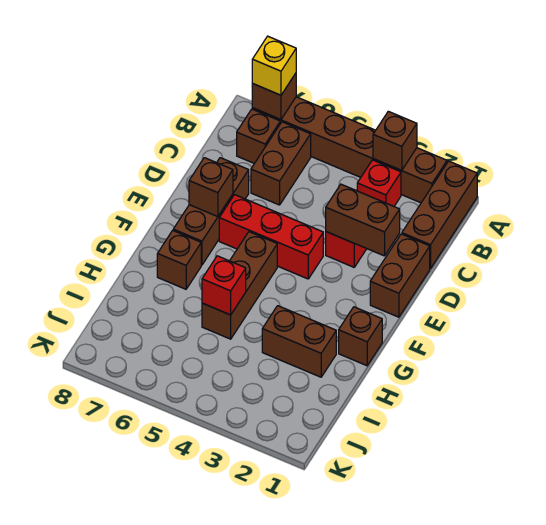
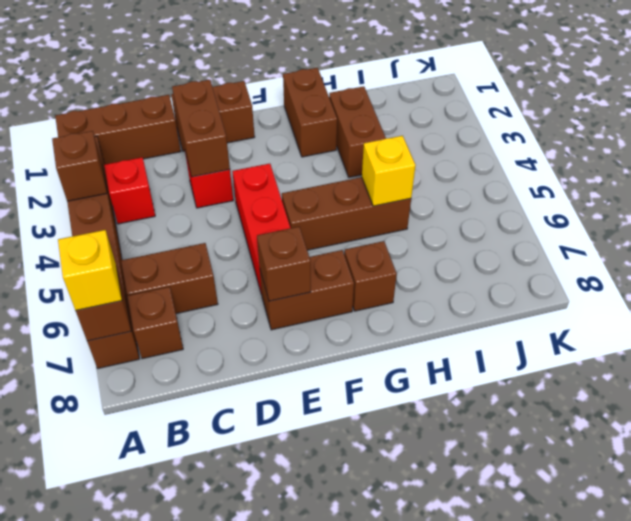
brown brick D7:F7 level 1 -> brown brick E7:F7 level 1
brown brick G1 level 1 -> brown brick G1:G2 level 1
red brick H5 level 2 -> yellow brick H5 level 2

